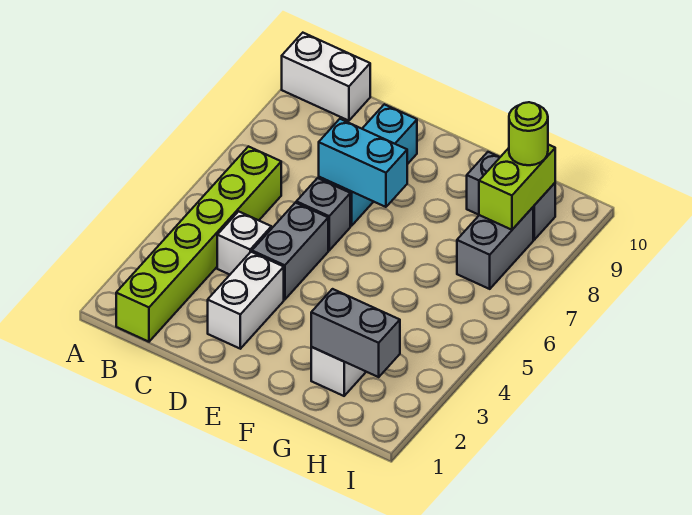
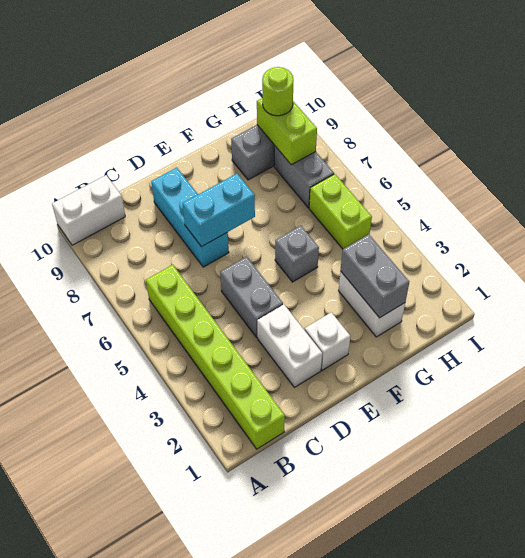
white brick C4 level 1 -> white brick E2 level 1
grey brick D6 level 1 -> grey brick F5 level 1
grey brick G2:H2 level 2 -> grey brick G2:G3 level 2
none -> lime brick H5:H6 level 1

